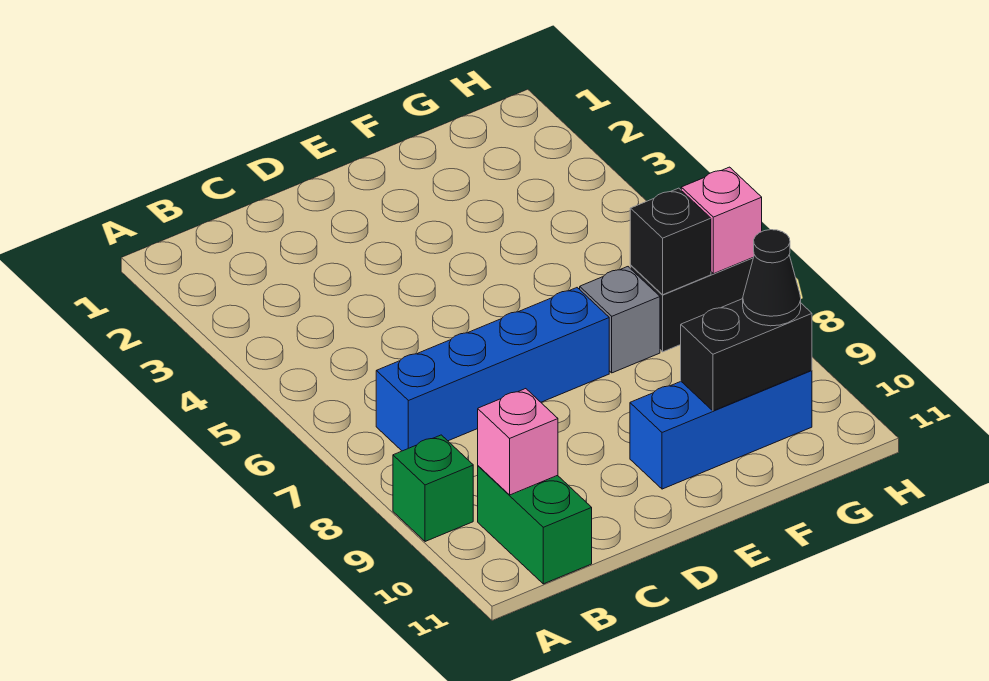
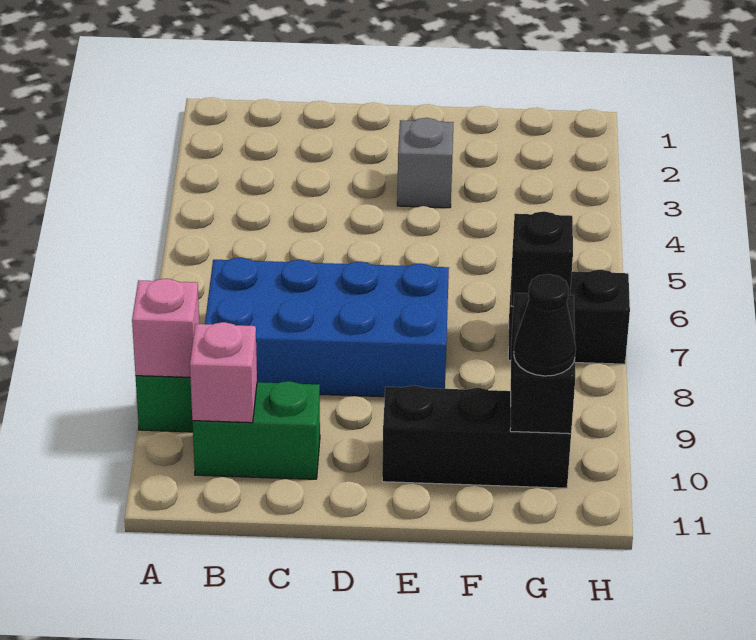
blue brick B7:E7 level 1 -> blue brick B7:E8 level 1
green brick B10:B11 level 1 -> green brick B10:C10 level 1
blue brick E10:G10 level 1 -> black brick E10:G10 level 1
grey brick F7 level 1 -> grey brick E3 level 1
black brick F10:G10 level 2 -> black brick G9:G10 level 2
pink brick H7 level 2 -> pink brick A9 level 2

